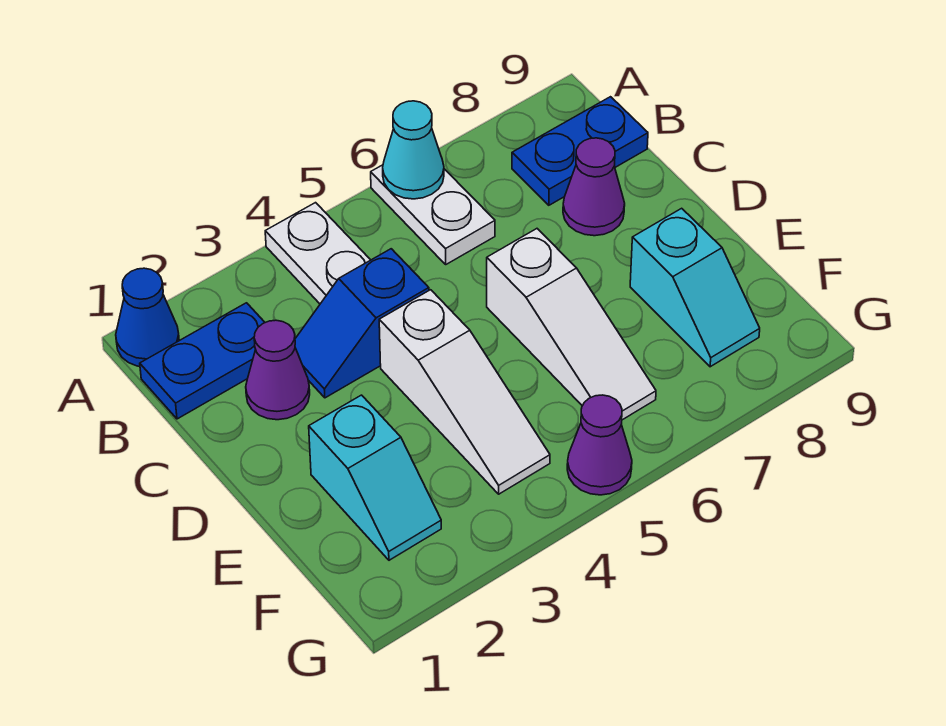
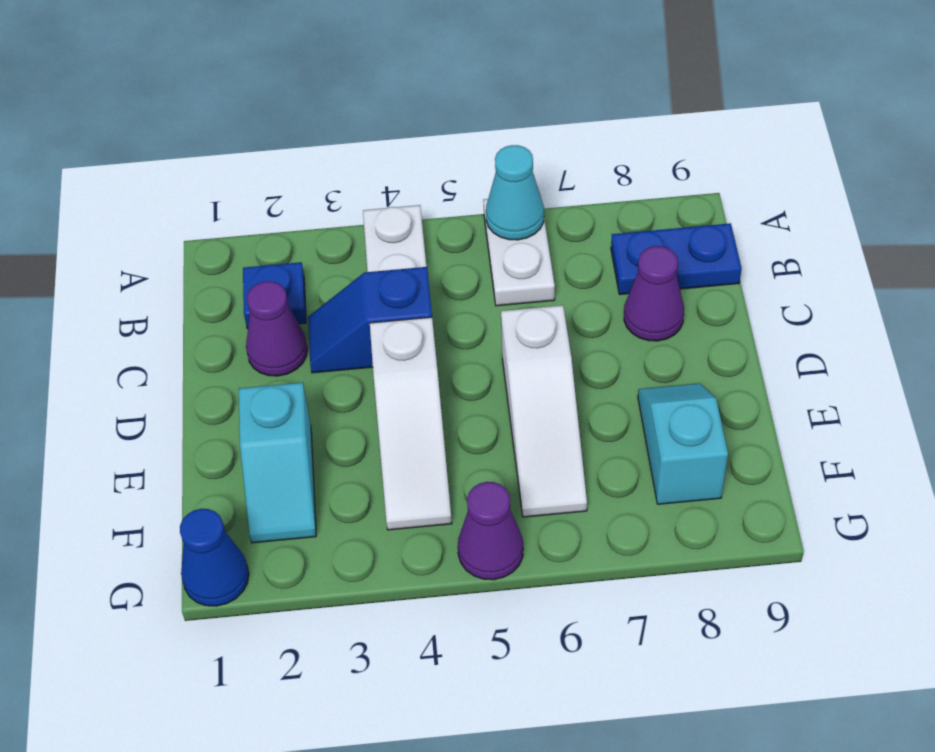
blue cone A1 level 1 -> blue cone G1 level 1
blue plate B1:B2 level 1 -> blue plate B2 level 1
cyan slope E8:F8 level 1 top E -> cyan slope E8:F8 level 1 top F

